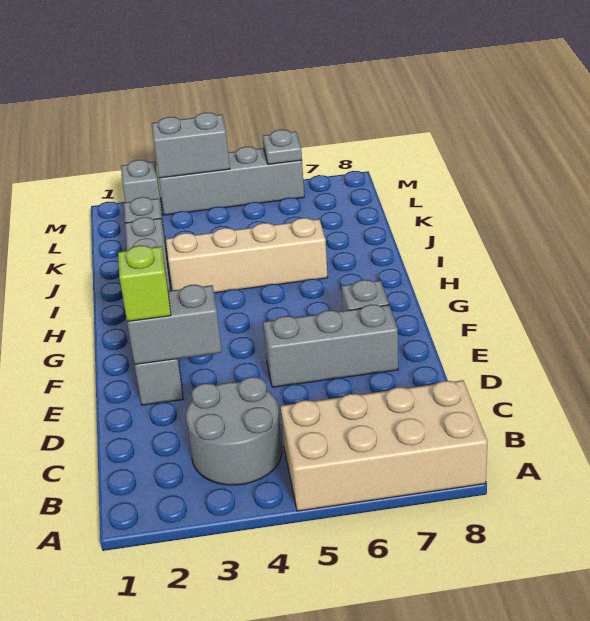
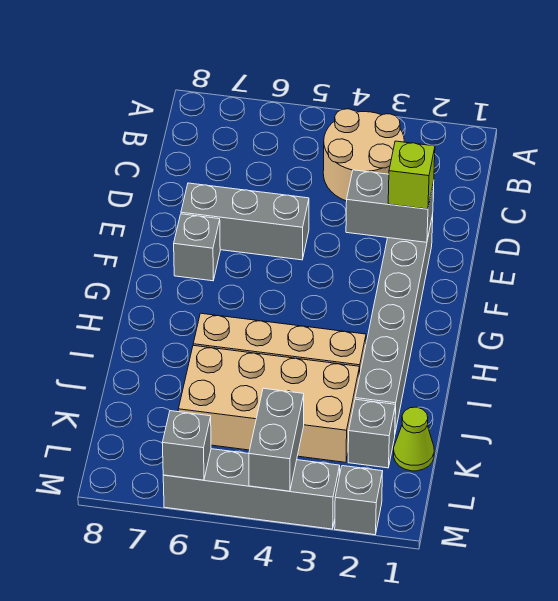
tan brick A5:B8 level 1 -> tan brick J3:K6 level 1
grey round brick B3:C4 level 1 -> tan round brick B3:C4 level 1
none -> lime cone K1 level 1
grey brick M3:M4 level 2 -> grey brick L4:M4 level 2
grey plate M6 level 2 -> grey brick M6 level 2

